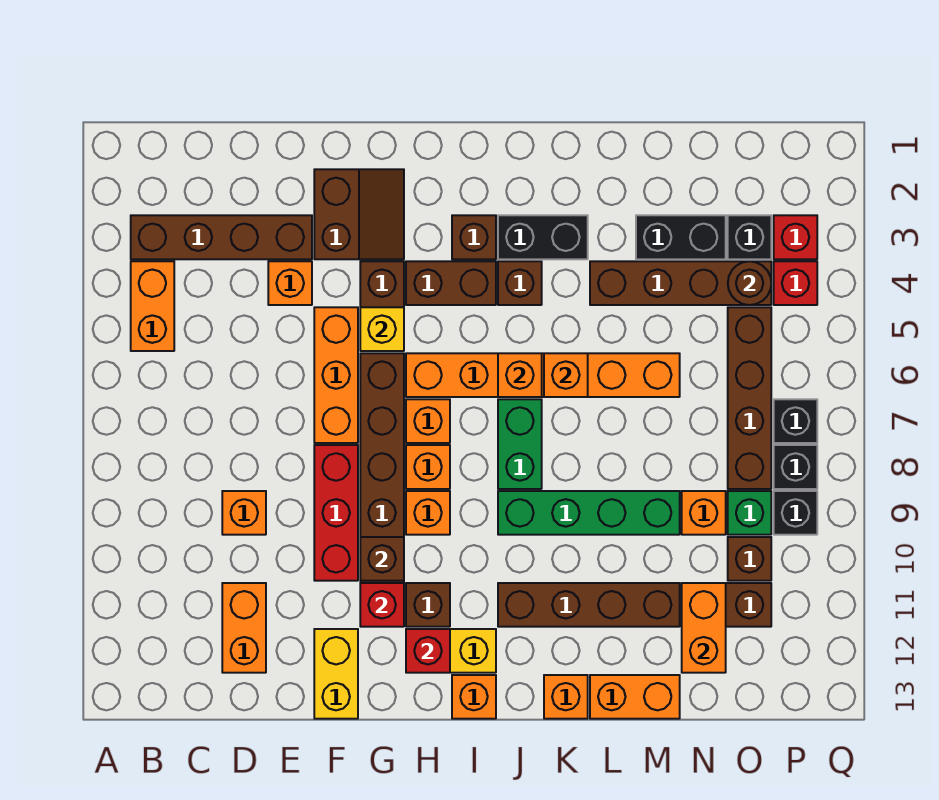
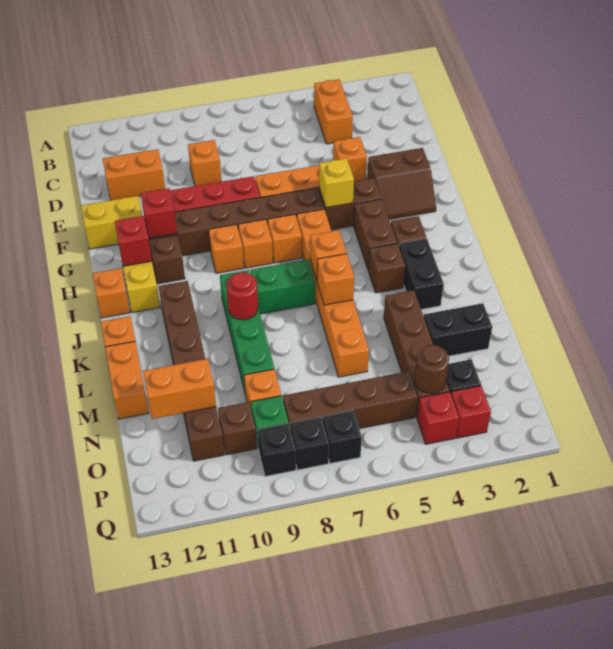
brown brick B3:E3 level 1 -> none
orange brick B4:B5 level 1 -> orange brick B4:C4 level 1
brown brick G10 level 2 -> none
none -> red round brick K9 level 2
black brick M3:N3 level 1 -> black brick M2:M3 level 1

